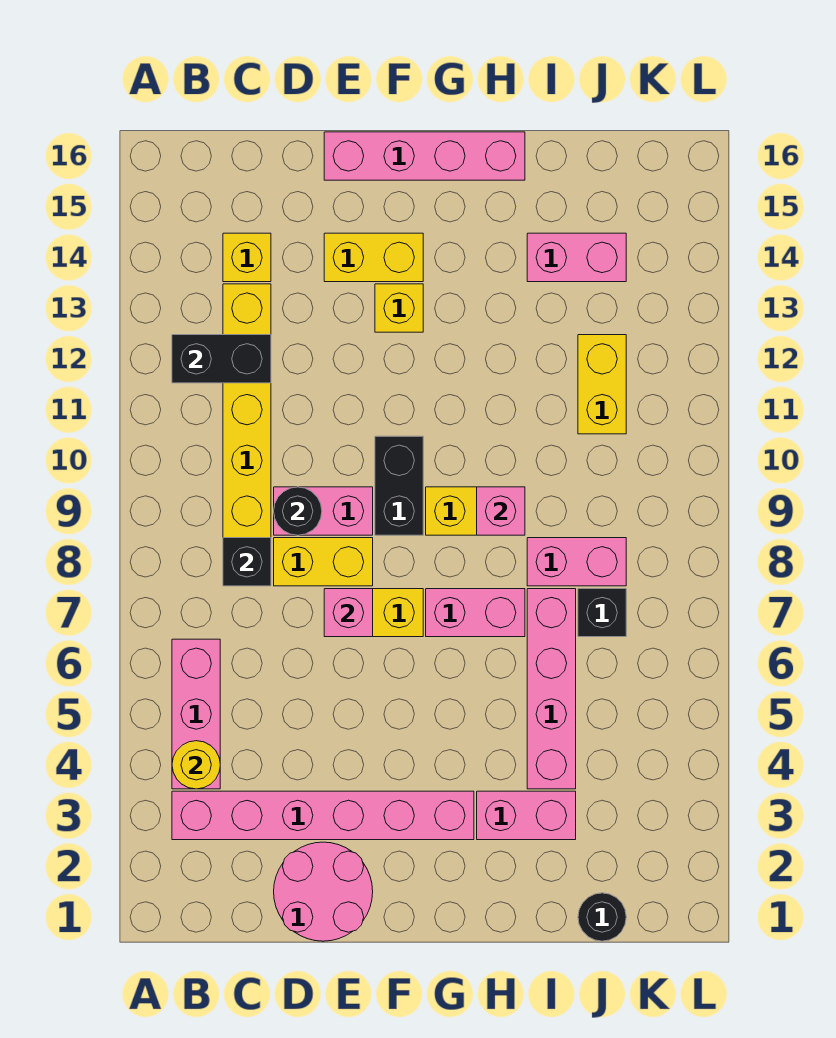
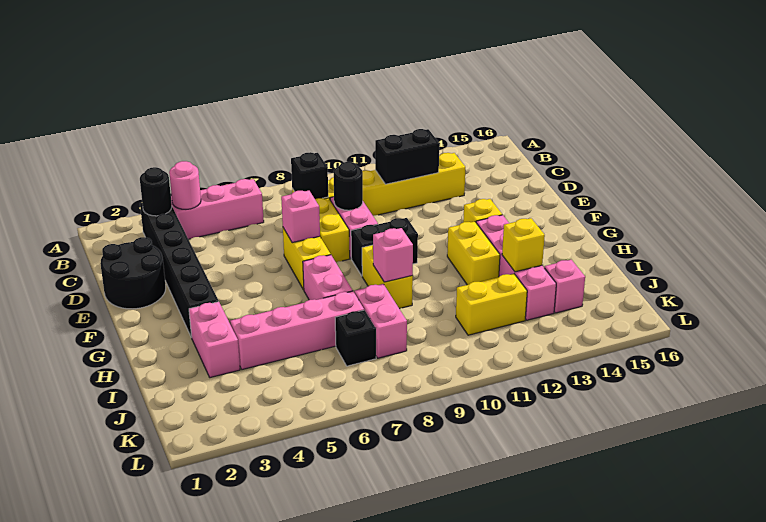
pink brick B3:G3 level 1 -> black brick B3:G3 level 1
yellow round brick B4 level 2 -> pink round brick B4 level 2
black brick B12:C12 level 2 -> black brick C11:C12 level 2
yellow brick C14 level 1 -> yellow brick I13 level 2
pink round brick D1:E2 level 1 -> black round brick D1:E2 level 1
yellow brick E14:F14 level 1 -> yellow brick G12:H12 level 1
pink brick E16:H16 level 1 -> pink brick G13:J13 level 1
pink brick I14:J14 level 1 -> pink brick J14 level 1
black round brick J1 level 1 -> black round brick B3 level 2

